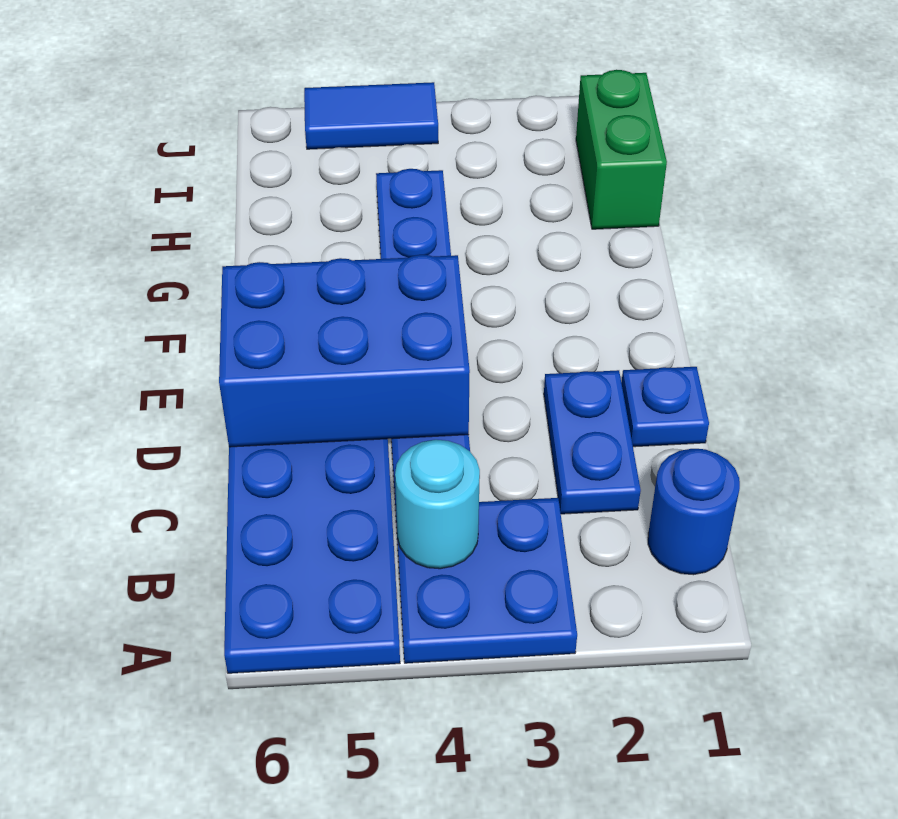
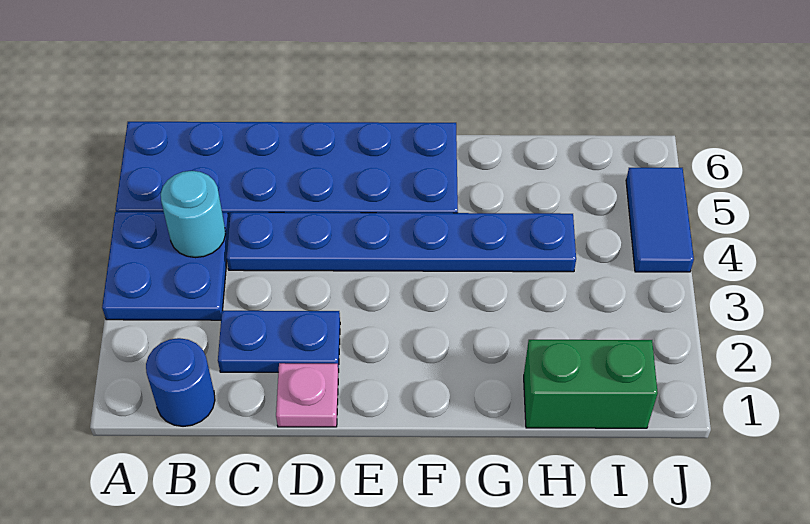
blue plate D1 level 1 -> pink plate D1 level 1
blue brick D4:E6 level 2 -> none

